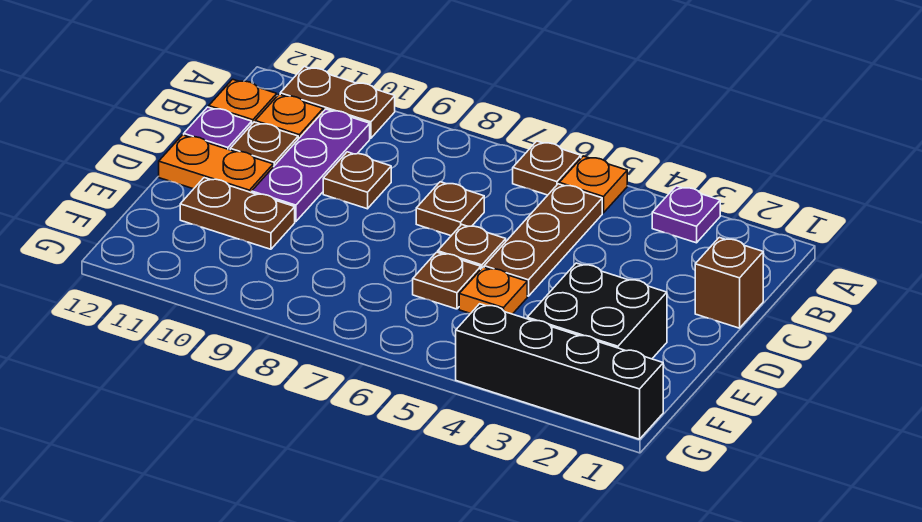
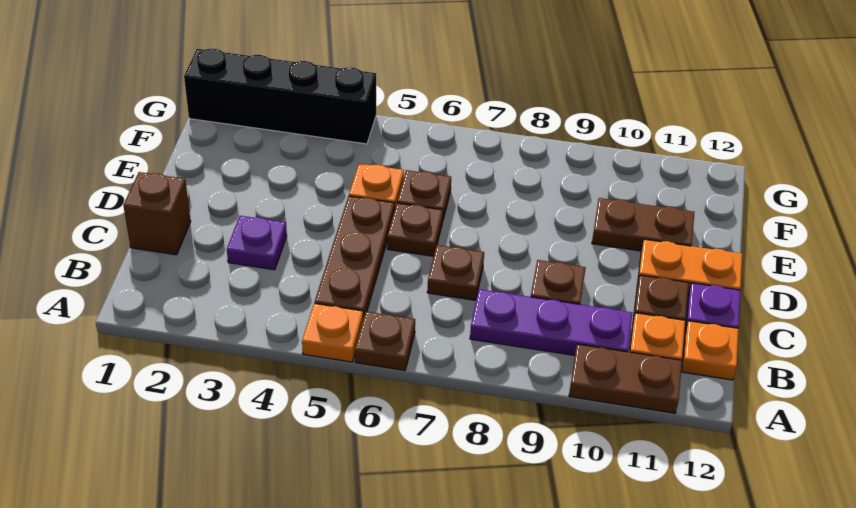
purple plate A3 level 1 -> purple plate C3 level 1
purple plate B10:D10 level 1 -> purple plate B8:B10 level 1
black brick E2:F3 level 1 -> none

